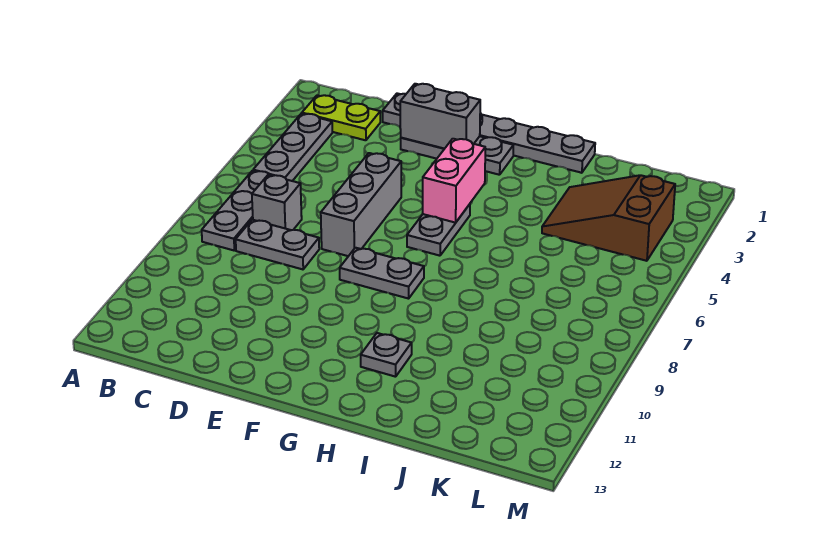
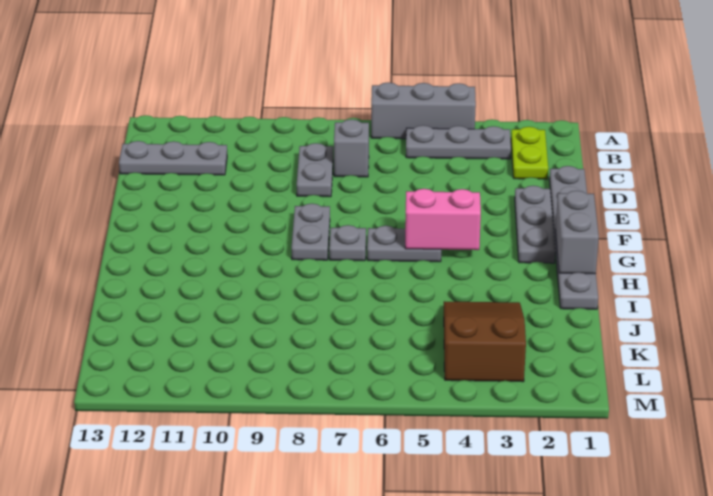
grey plate B6:B8 level 1 -> grey plate C11:C13 level 1
grey brick E2:F2 level 2 -> grey brick G1:H1 level 2
grey brick E5:E7 level 1 -> grey brick A4:A6 level 1
grey plate H11 level 1 -> grey plate G7 level 1

